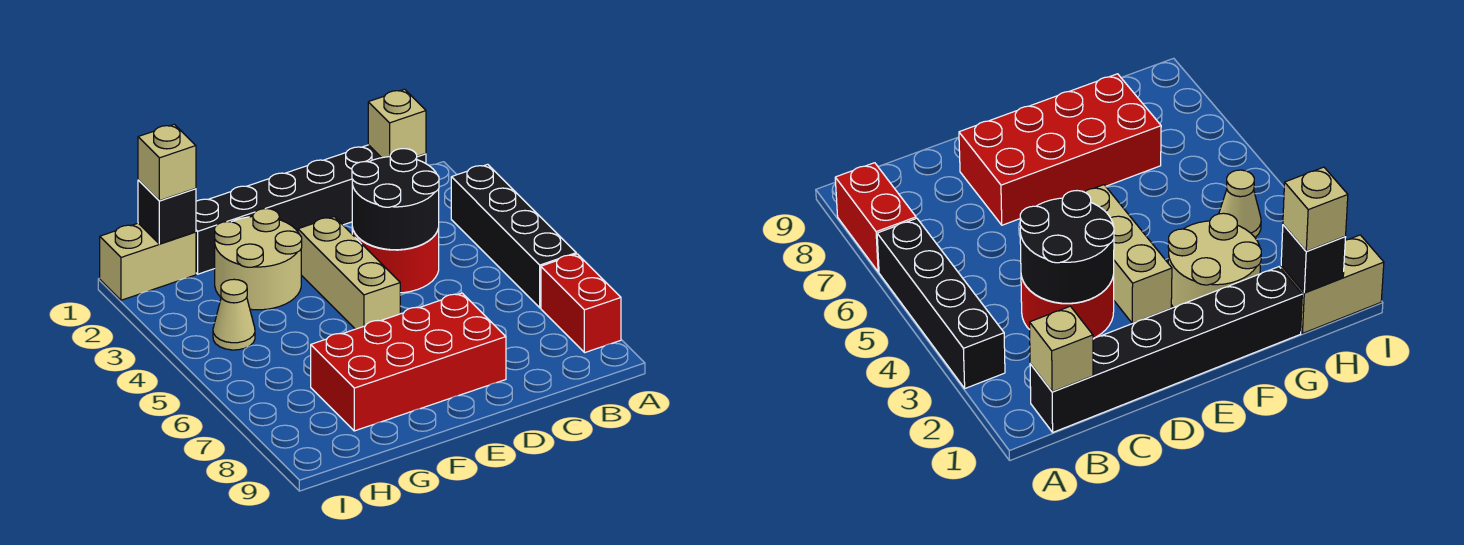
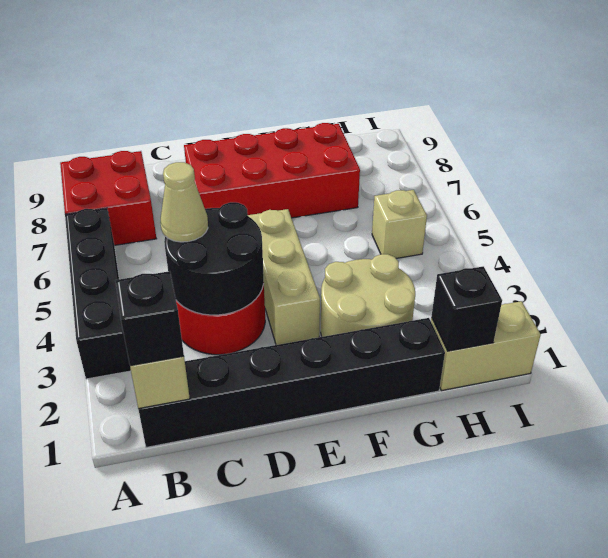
red brick A7:A8 level 1 -> red brick A7:B8 level 1
none -> black brick B1 level 3
tan brick H1 level 3 -> tan brick H5 level 1
tan cone H4 level 1 -> tan cone C4 level 3

